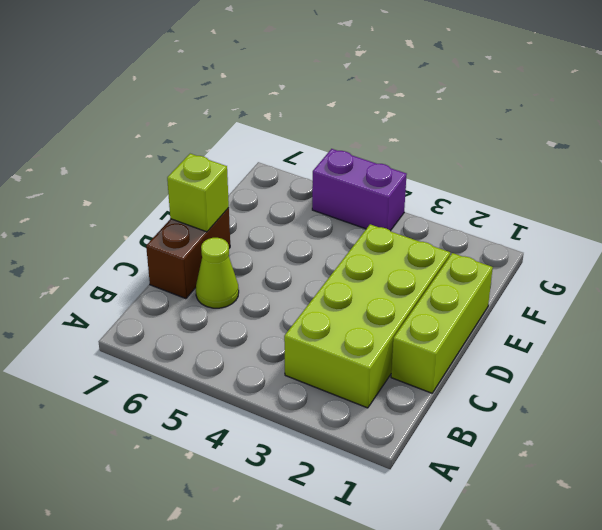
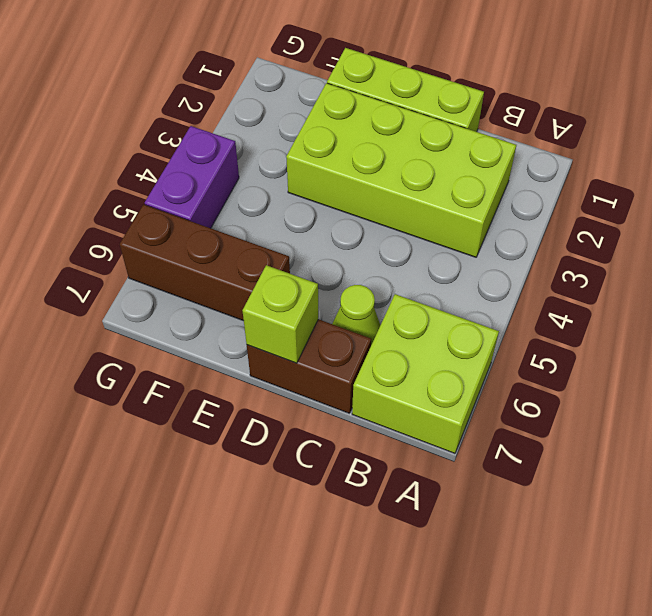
none -> lime brick A6:B7 level 1
none -> brown brick E6:G6 level 1

